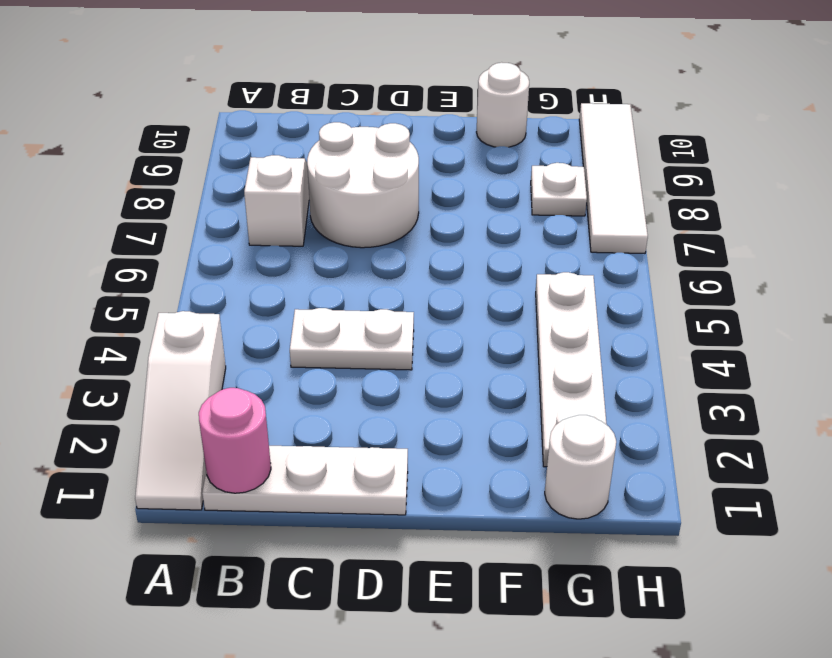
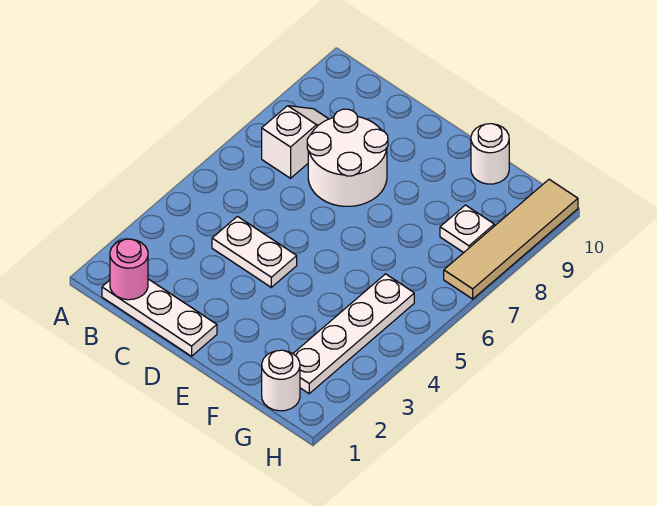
white slope A1:A3 level 1 top 3 -> none
white tile H7:H10 level 1 -> tan tile H7:H10 level 1

